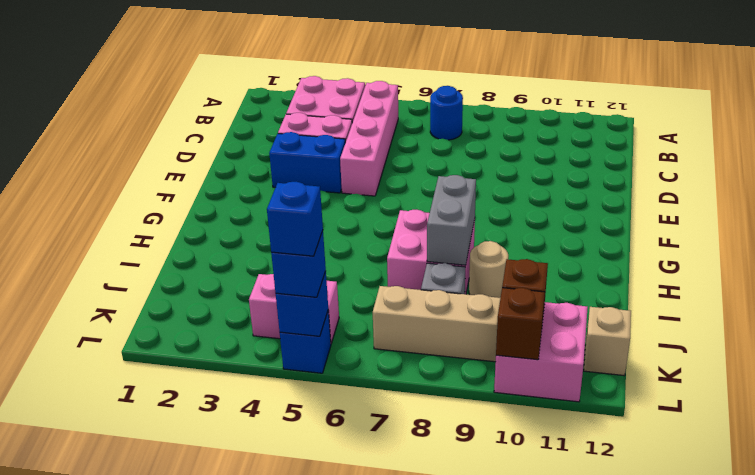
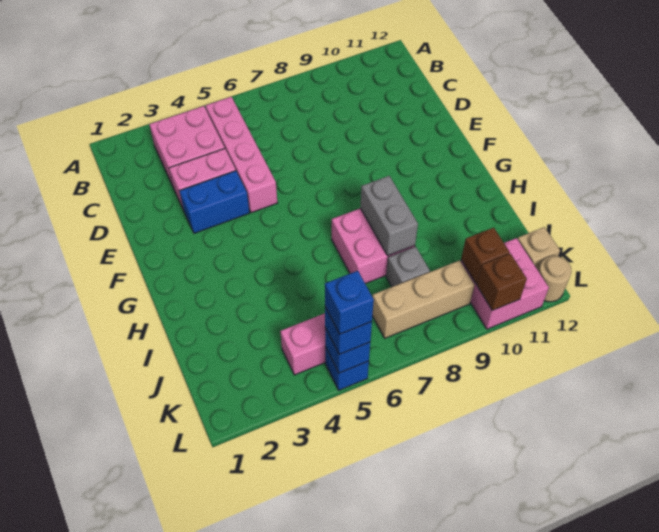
blue round brick B7 level 1 -> none
tan round brick I9 level 1 -> tan round brick L12 level 1

